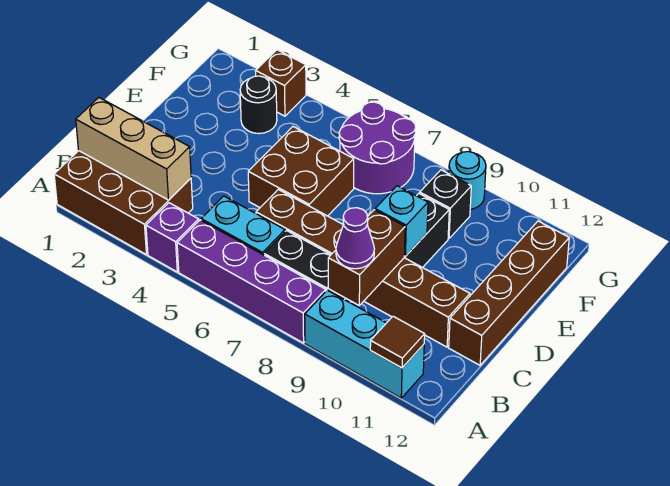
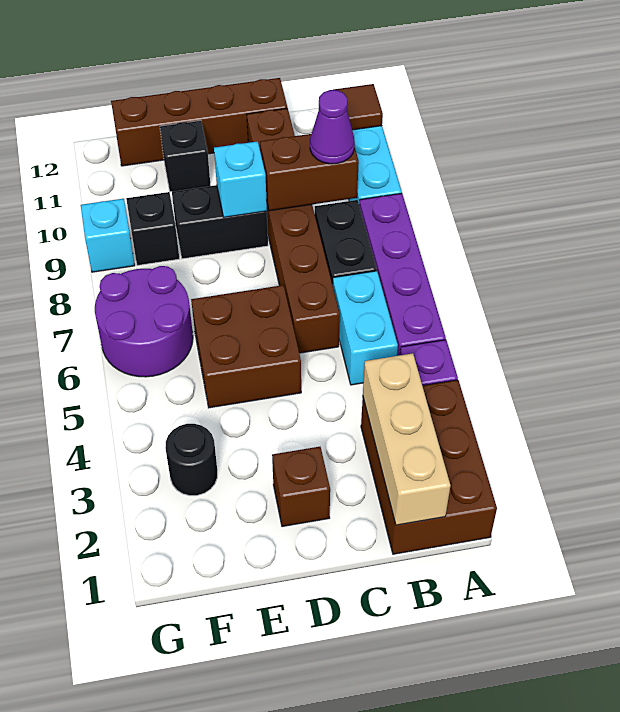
none -> black brick E11 level 1
brown brick G3 level 1 -> brown brick D2 level 1
cyan round brick G9 level 1 -> cyan brick G9 level 1

